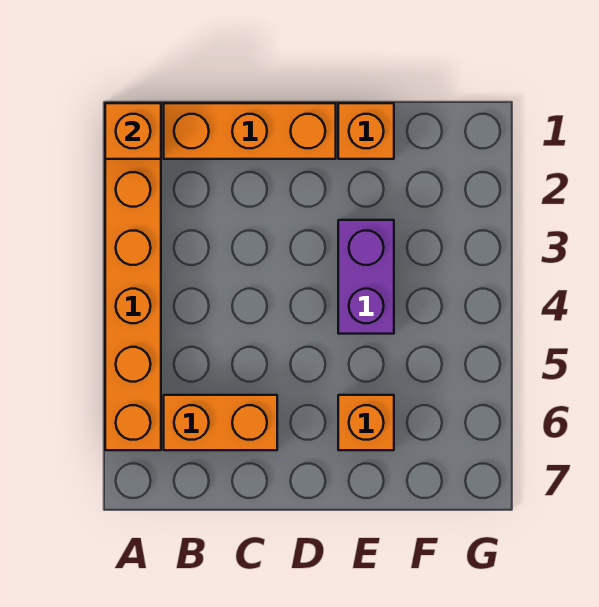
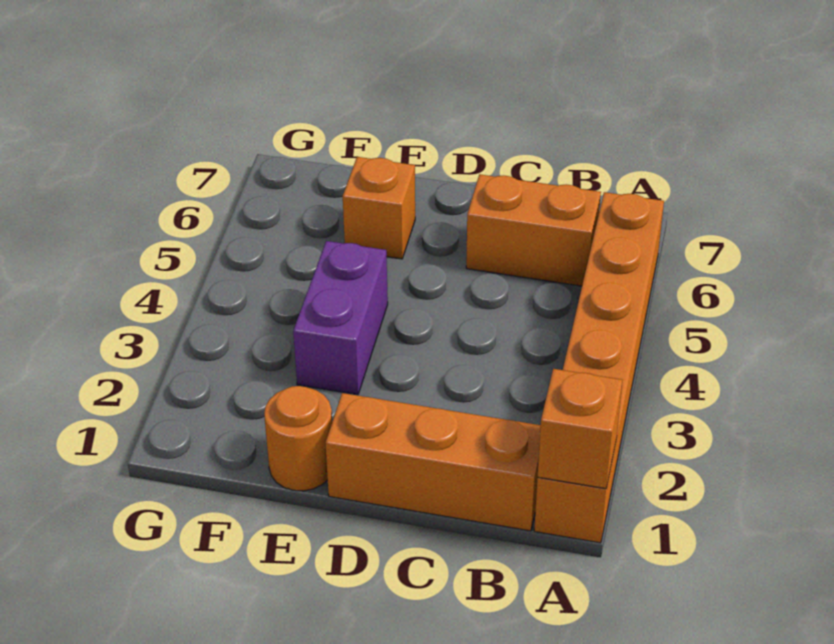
orange brick E1 level 1 -> orange round brick E1 level 1

